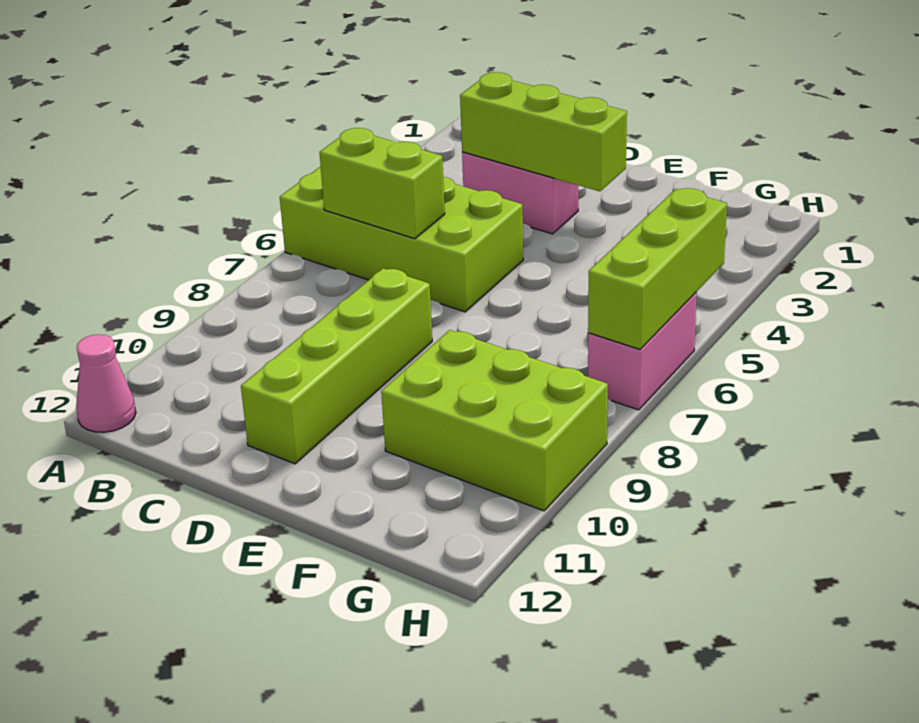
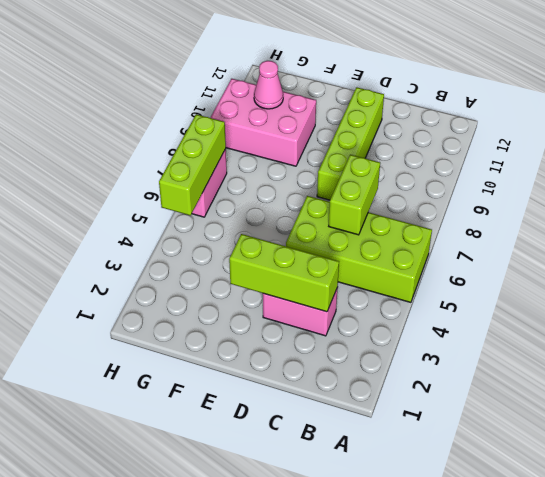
pink cone A12 level 1 -> pink cone G10 level 2
lime brick B6:C6 level 2 -> lime brick C6:C7 level 2
lime brick F9:H10 level 1 -> pink brick F9:H10 level 1

